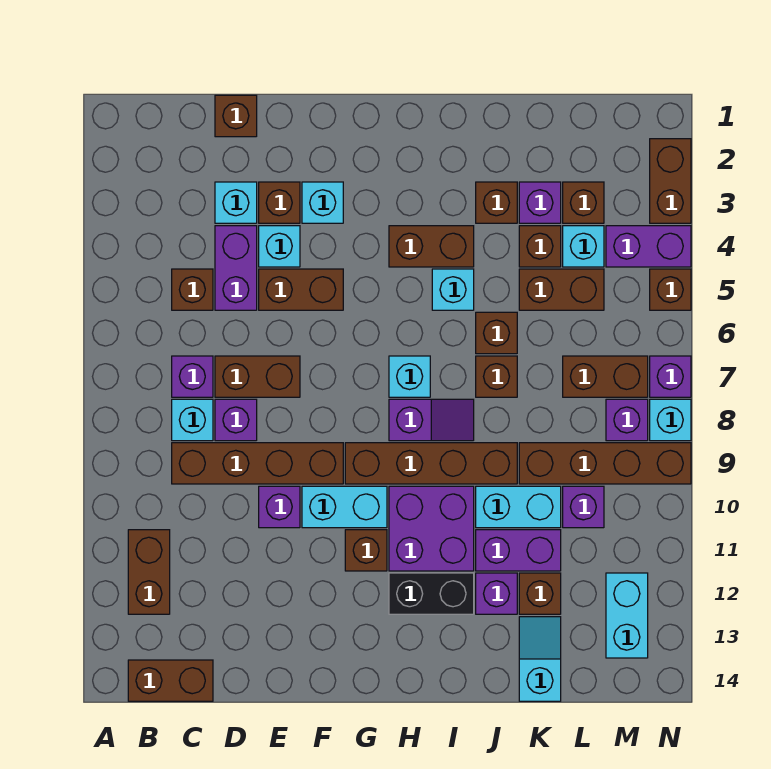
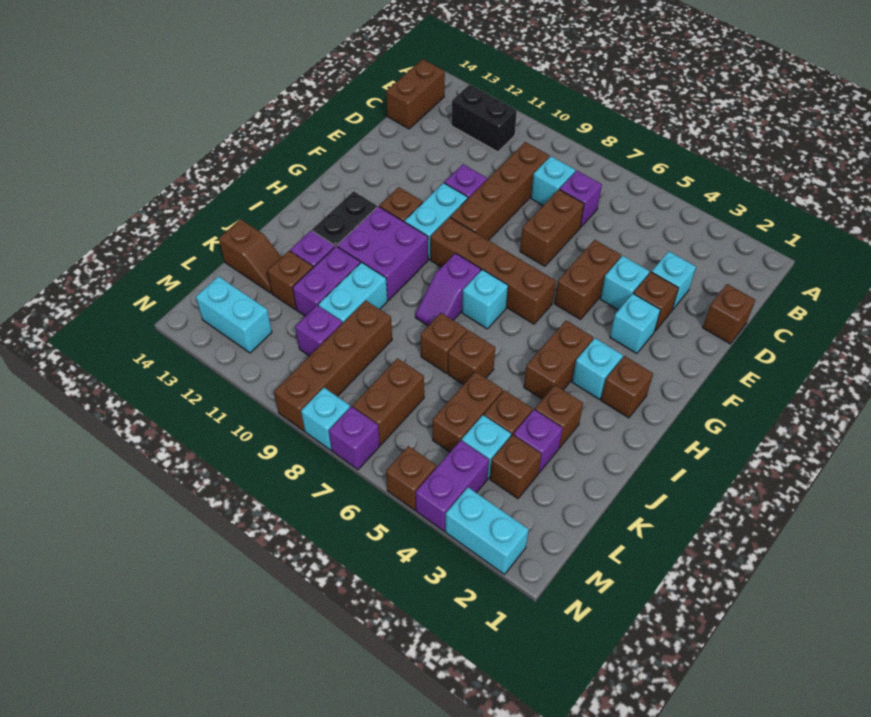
brown brick B11:B12 level 1 -> black brick B11:B12 level 1
brown brick C5 level 1 -> brown brick H2 level 1
purple brick D4:D5 level 1 -> none
purple brick D8 level 1 -> none
brown brick G9:J9 level 1 -> brown brick G6:G9 level 1
cyan brick I5 level 1 -> cyan brick H3 level 1
cyan slope K13:K14 level 1 top 14 -> brown slope K13:K14 level 1 top 14
purple brick M8 level 1 -> none
brown brick N2:N3 level 1 -> cyan brick N2:N3 level 1

